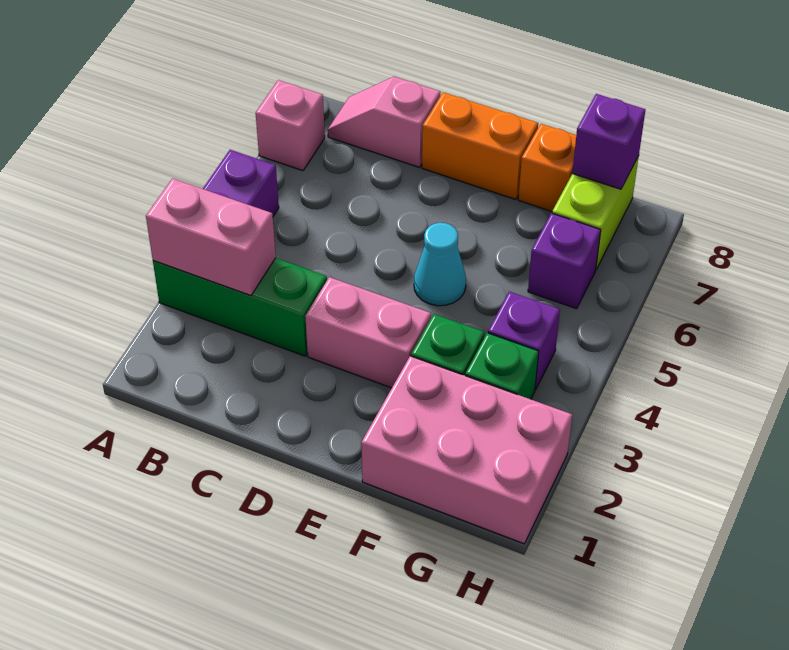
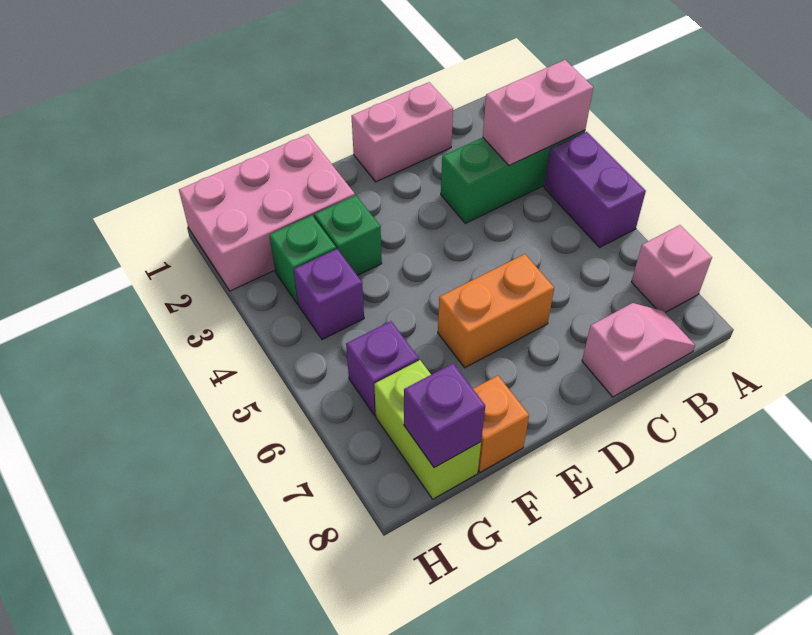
pink brick D3:E3 level 1 -> pink brick C1:D1 level 1
orange brick D8:E8 level 1 -> orange brick D6:E6 level 1
cyan cone E5 level 1 -> none

